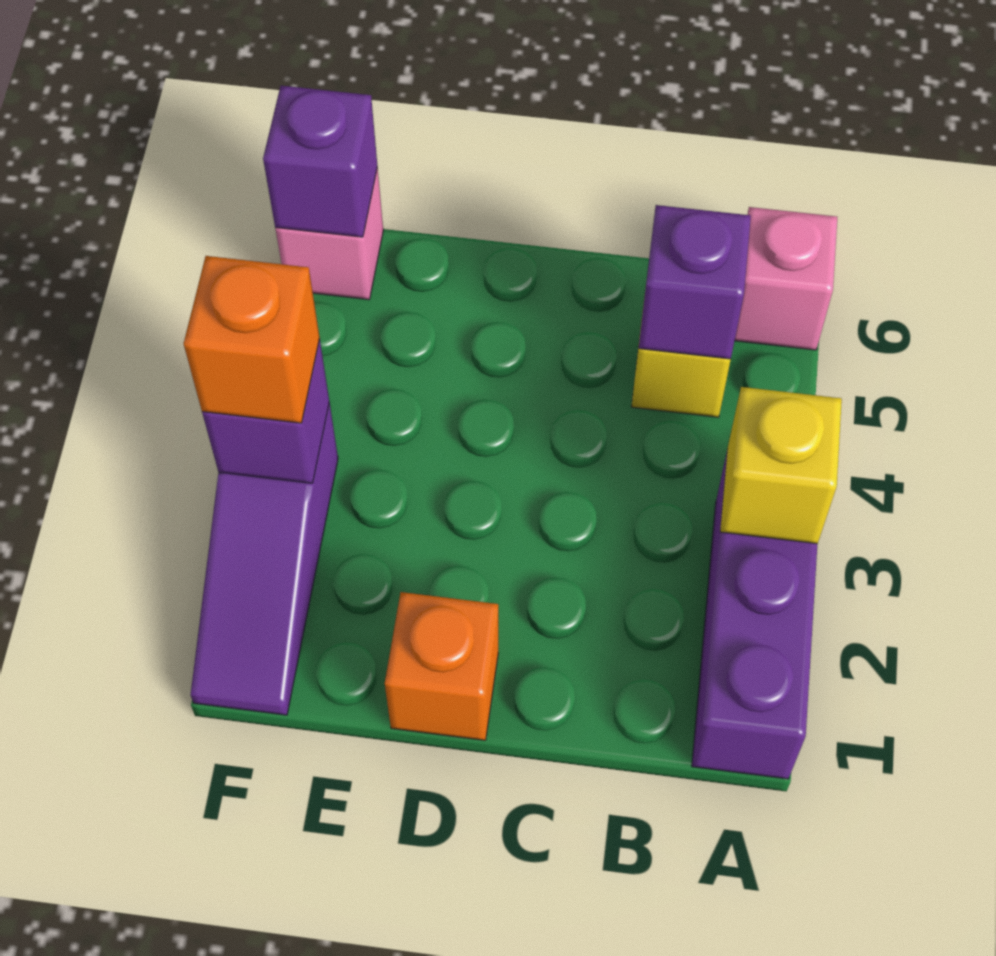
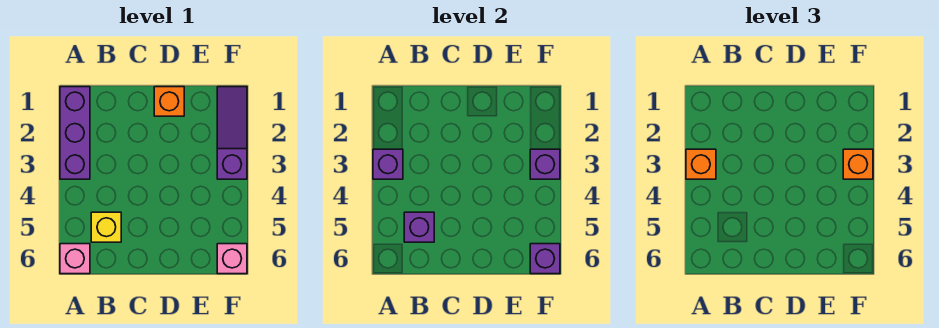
yellow brick A3 level 2 -> purple brick A3 level 2
none -> orange brick A3 level 3

